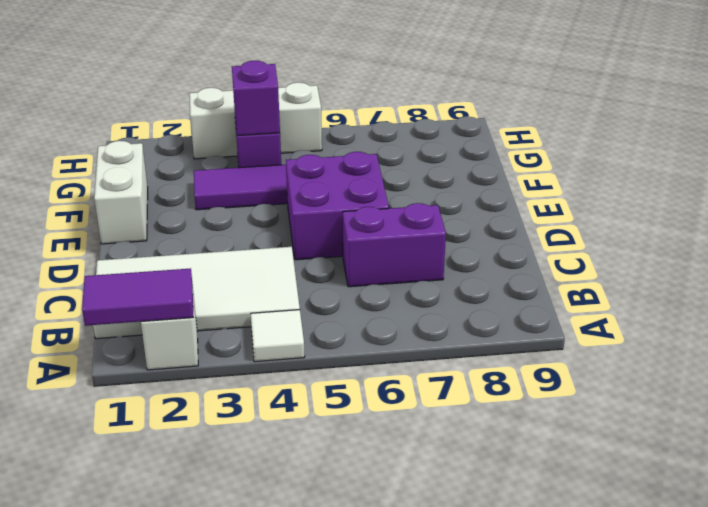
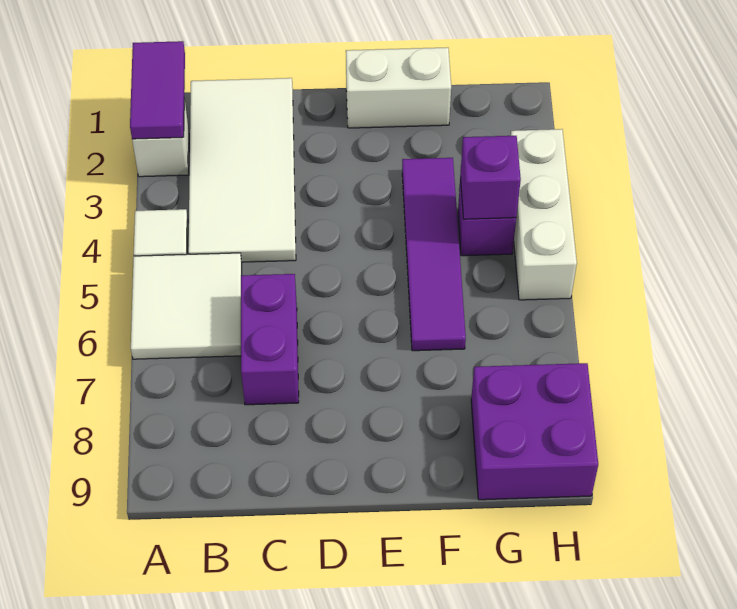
none -> white tile A5:B6 level 1
purple brick D5:E6 level 1 -> purple brick G8:H9 level 1

